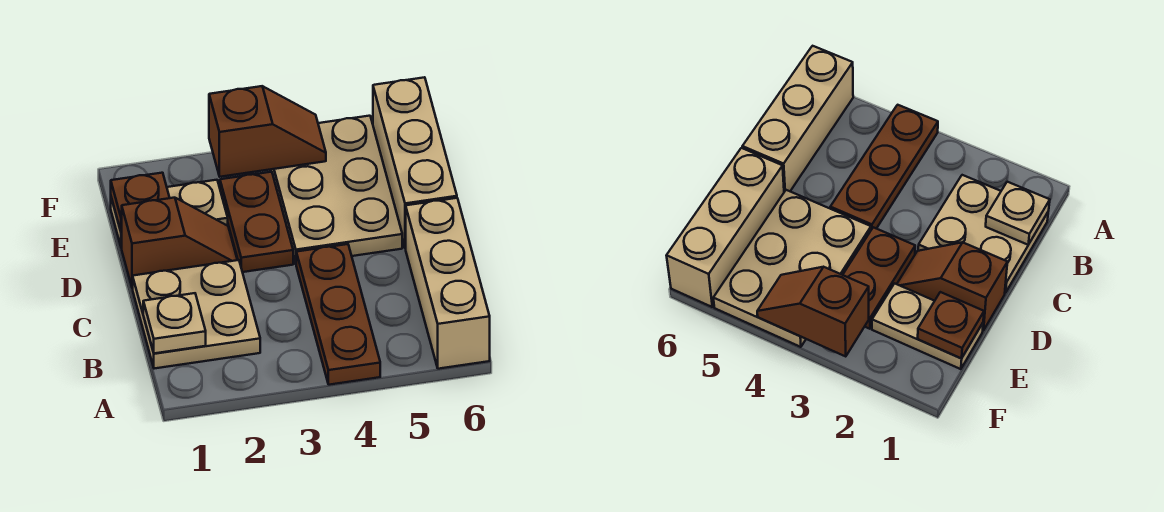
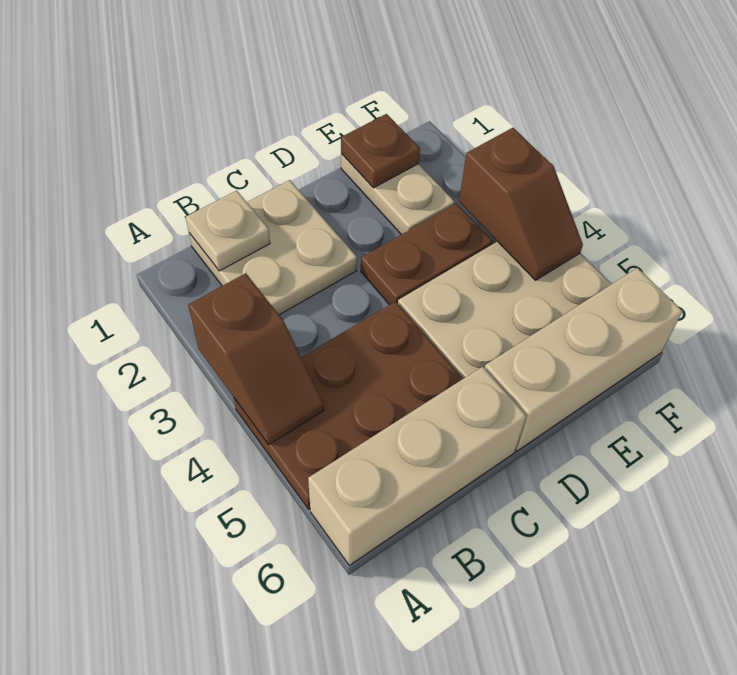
brown plate A4:C4 level 1 -> brown plate A4:C5 level 1
brown slope D1:D2 level 1 top 1 -> brown slope A3:A4 level 2 top 3

